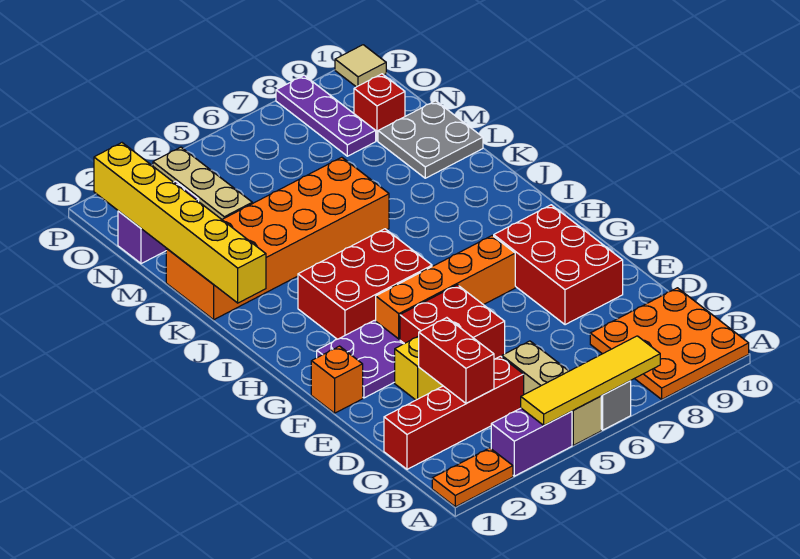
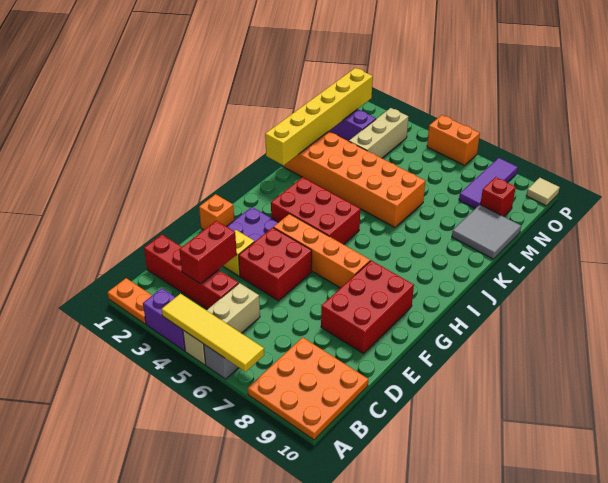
grey plate L9:M10 level 1 -> grey tile L9:M10 level 1
purple plate N8:P8 level 1 -> purple tile N8:P8 level 1
none -> orange brick P5:P6 level 1

